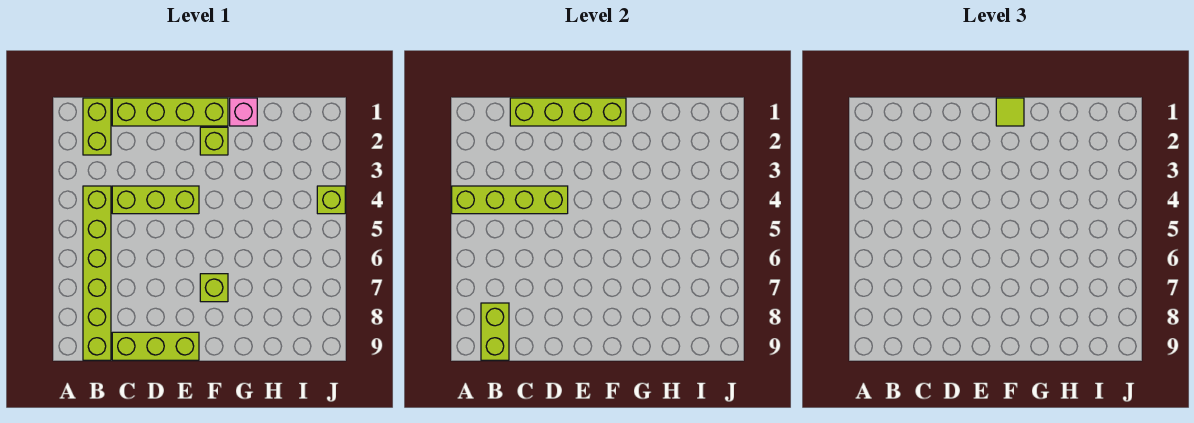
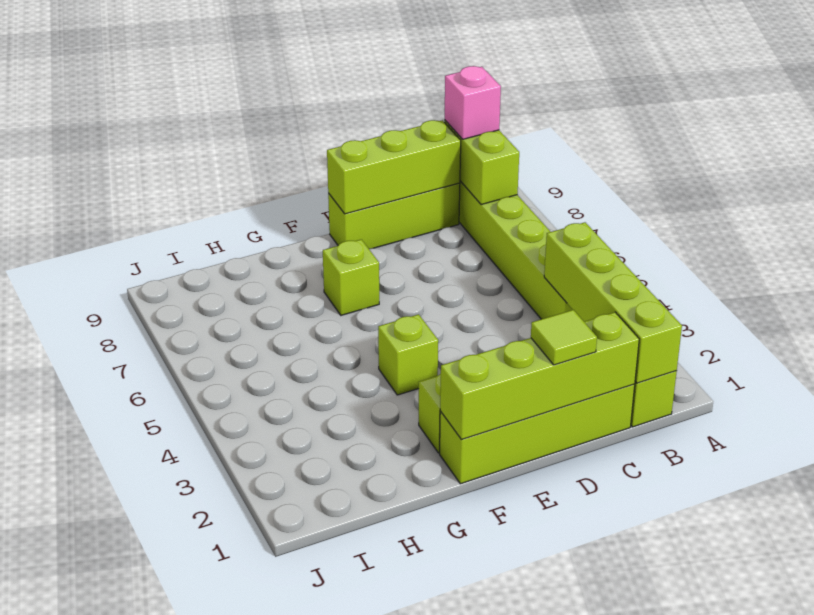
lime brick A4:D4 level 2 -> lime brick B1:B4 level 2
lime brick C4:E4 level 1 -> lime brick C9:E9 level 2
lime tile F1 level 3 -> lime tile D1 level 3
pink brick G1 level 1 -> pink brick B9 level 3
lime brick J4 level 1 -> lime brick F4 level 1

